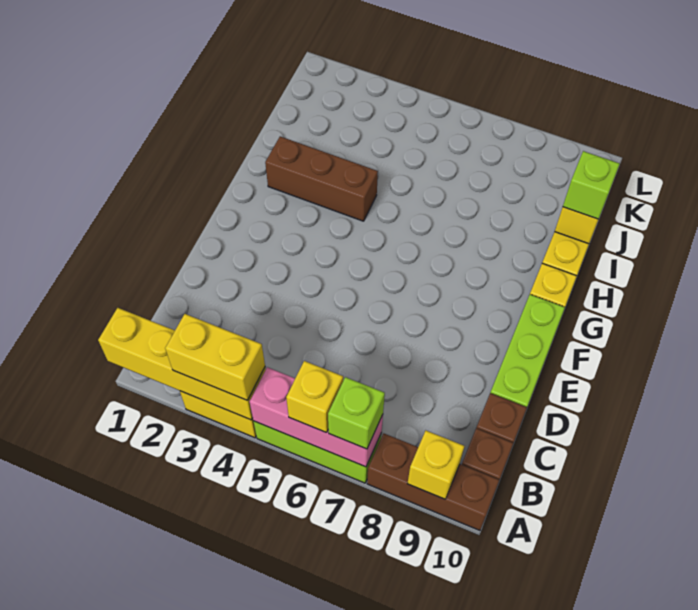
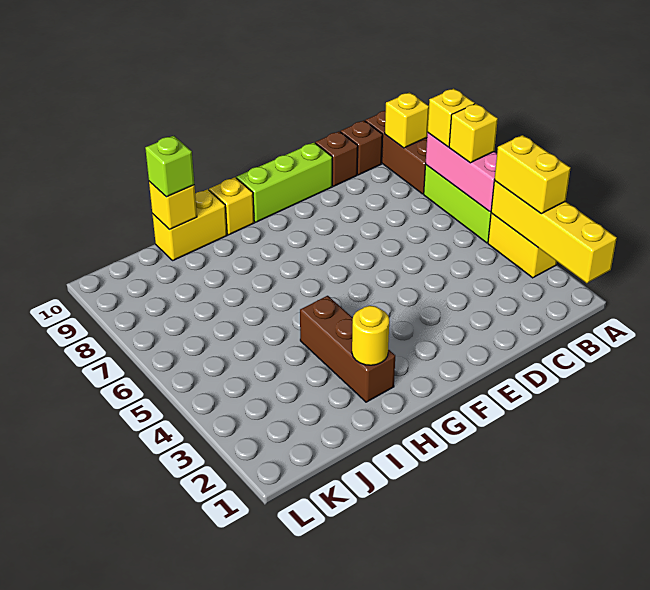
lime brick A7 level 3 -> yellow brick A7 level 3
none -> yellow round brick H2 level 2

